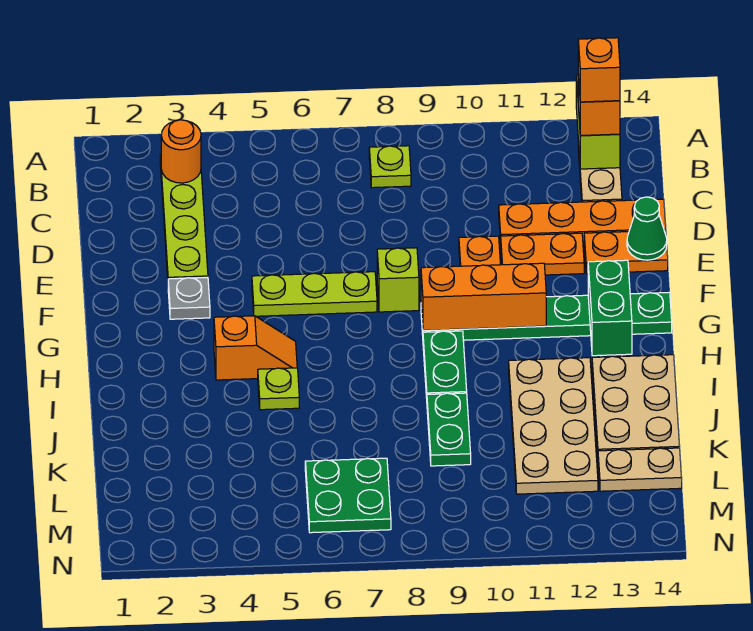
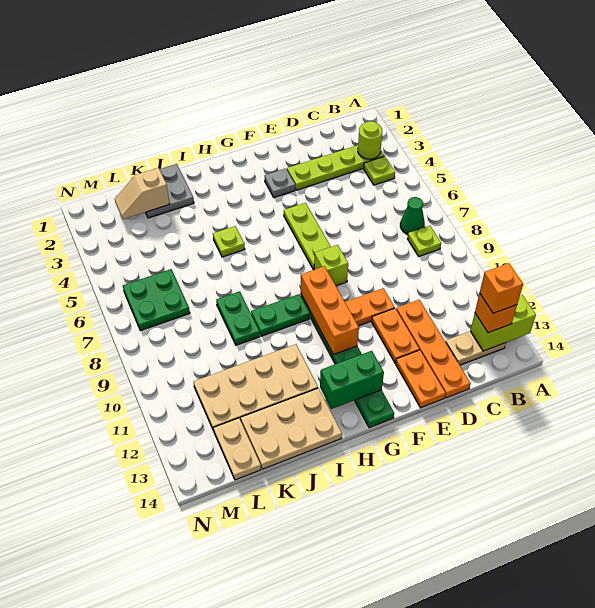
orange round brick B3 level 2 -> lime round brick B3 level 2
none -> lime plate B4 level 1
green cone E14 level 2 -> green cone B7 level 1
orange slope H4:H5 level 1 top 4 -> none
none -> grey plate J1:K2 level 1
green plate J9:K9 level 1 -> green plate J8:J9 level 1
none -> tan slope K2:L2 level 2 top K

